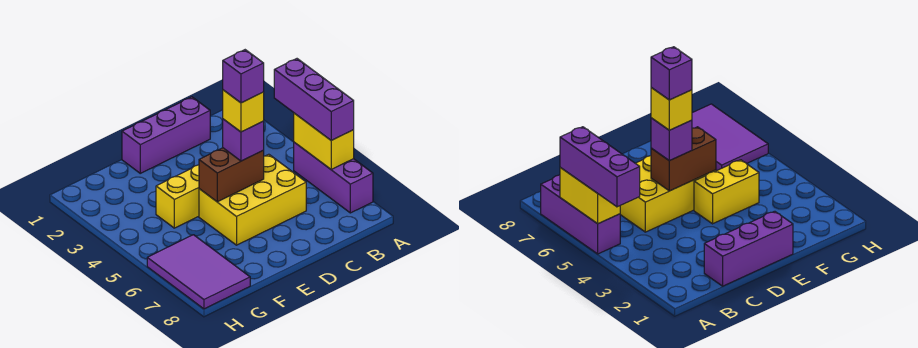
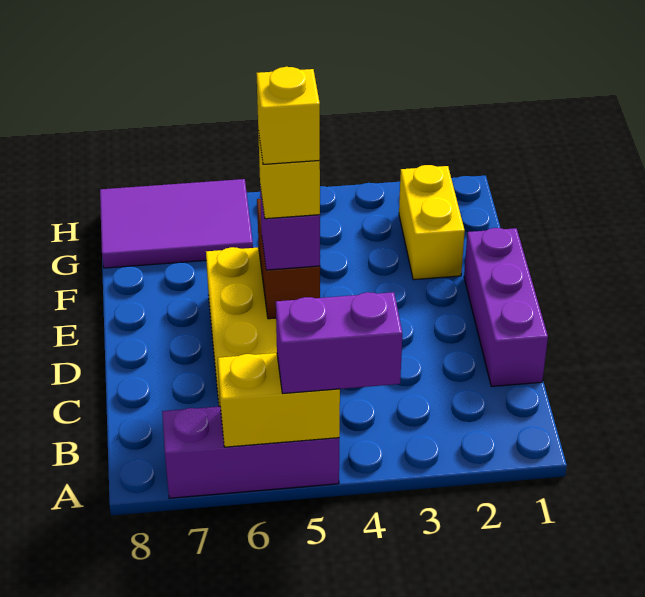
purple brick A4:A6 level 3 -> purple brick A4:A5 level 3
purple brick D5 level 5 -> yellow brick D5 level 5
yellow brick E4:F4 level 1 -> yellow brick F2:G2 level 1

